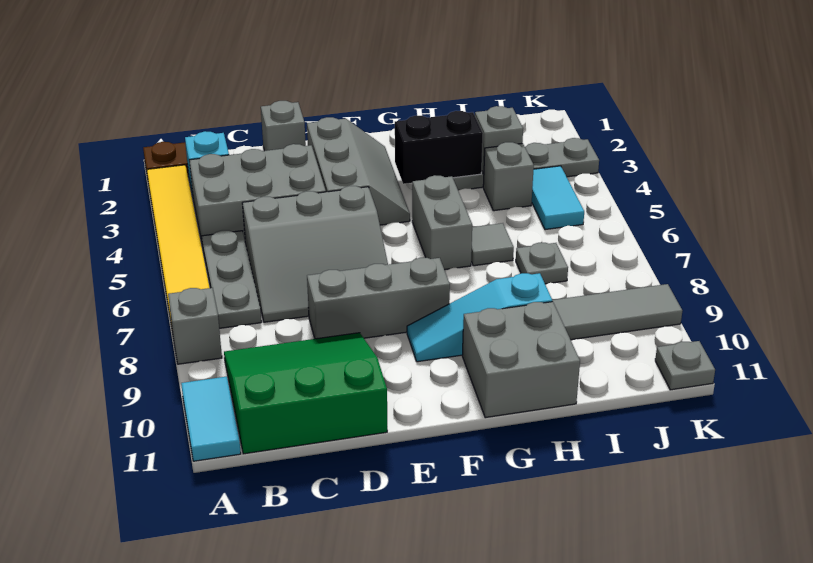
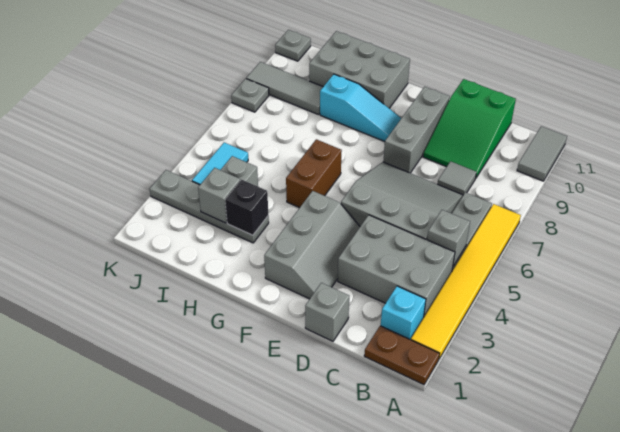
grey brick A8 level 1 -> grey brick B5 level 2
cyan tile A10:A11 level 1 -> grey tile A10:A11 level 1
green slope B9:D11 level 1 top 11 -> green slope C9:D11 level 1 top 11
grey brick D8:F8 level 1 -> grey brick E8:E10 level 1
grey slope E2:F4 level 1 top E -> grey slope E2:F4 level 1 top F
black brick G3:H3 level 2 -> black brick H3 level 2
grey brick G5:G6 level 1 -> brown brick G5:G6 level 1
grey brick G10:H11 level 1 -> grey brick G10:I11 level 1
grey tile H6 level 1 -> grey tile C8 level 1
grey plate I7 level 1 -> grey plate K8 level 1

